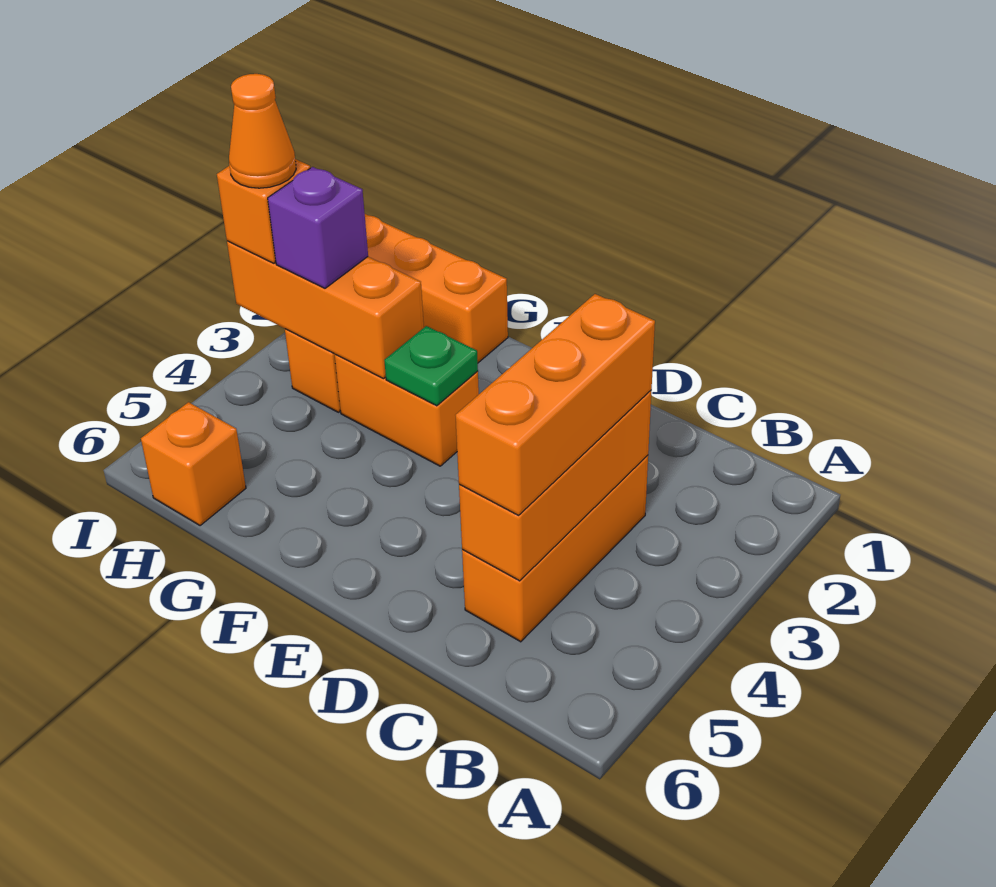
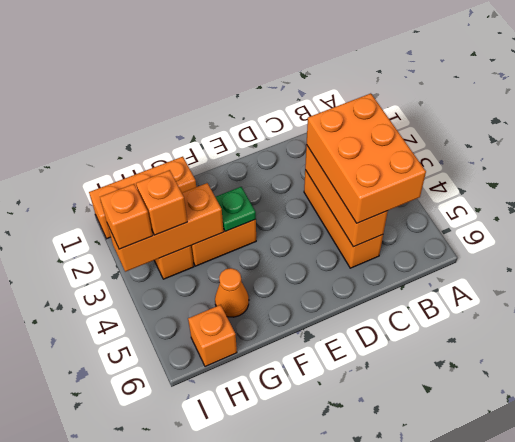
orange brick C3:C5 level 3 -> orange brick B3:C5 level 3
purple brick H3 level 3 -> orange brick H3 level 3
orange cone I3 level 4 -> orange cone G5 level 1

